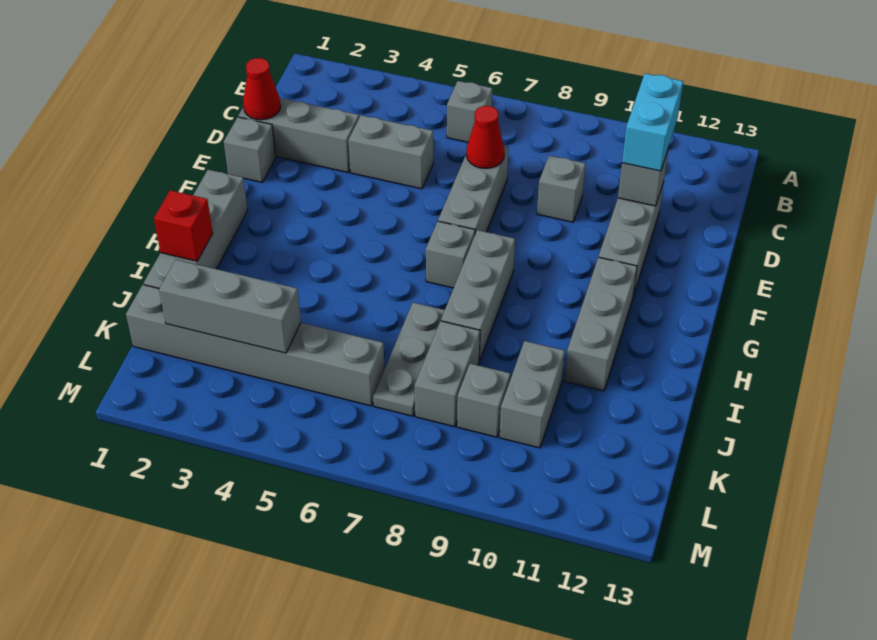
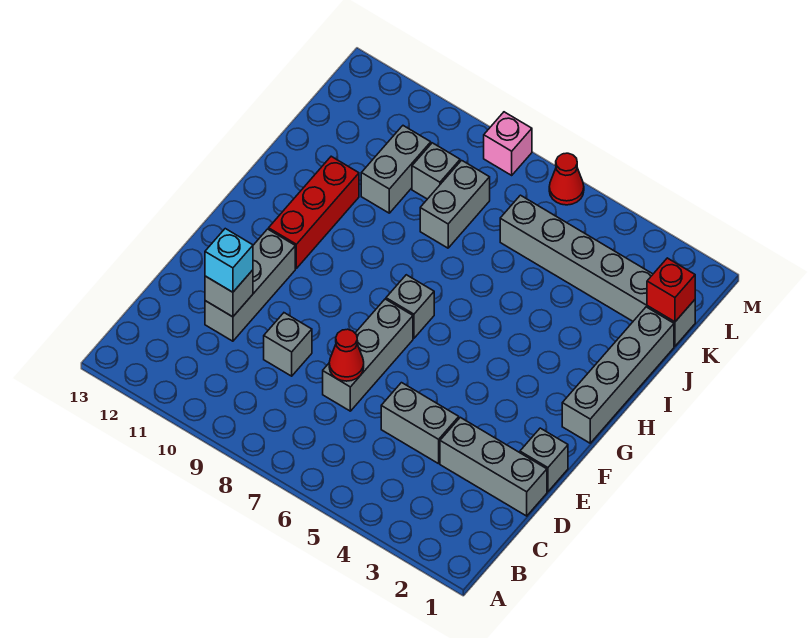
grey brick B6 level 1 -> none
cyan brick C11:D11 level 3 -> cyan brick D11 level 3
red cone D1 level 2 -> red cone M6 level 1
grey brick G8:I8 level 1 -> none
grey brick G11:I11 level 1 -> red brick G11:I11 level 1
red brick I1 level 2 -> red brick K1 level 2
grey plate I7:K7 level 1 -> none
grey brick K2:K4 level 2 -> none
none -> pink brick M8 level 1

